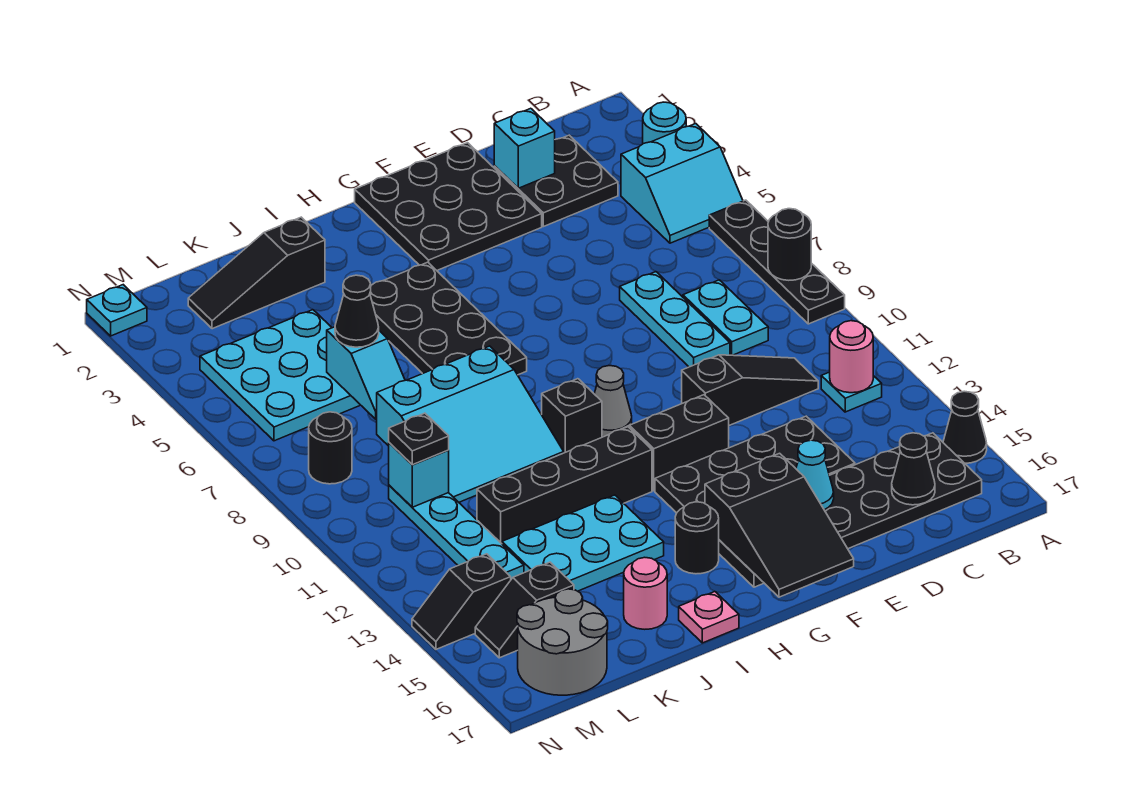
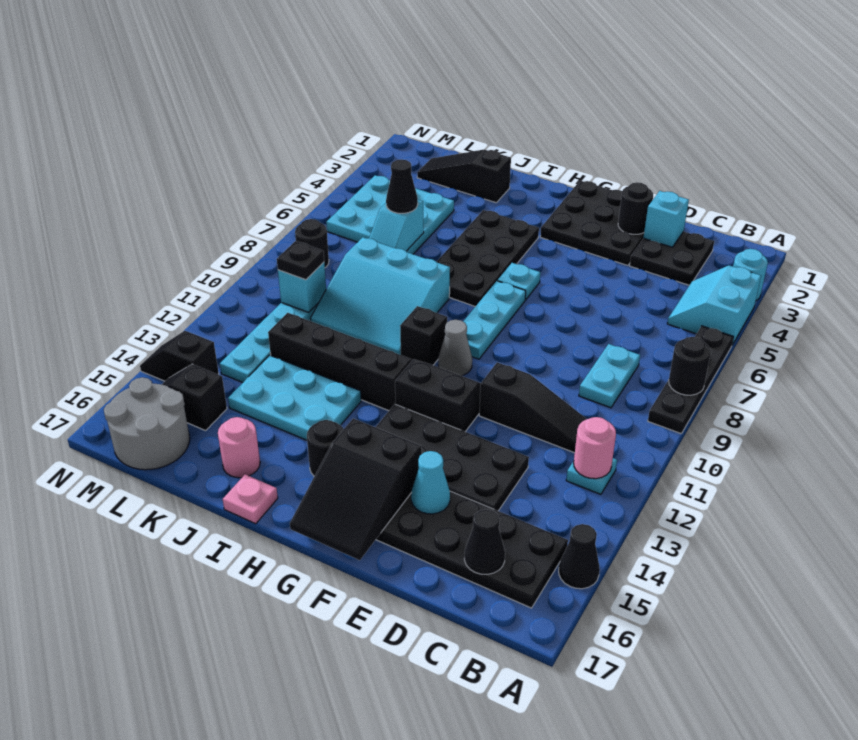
cyan slope A4:B5 level 1 top 4 -> cyan slope A4:B5 level 1 top A
cyan plate D7:D9 level 1 -> cyan plate G7:G9 level 1
none -> black round brick E2 level 2
cyan plate N1 level 1 -> cyan plate G6 level 1

